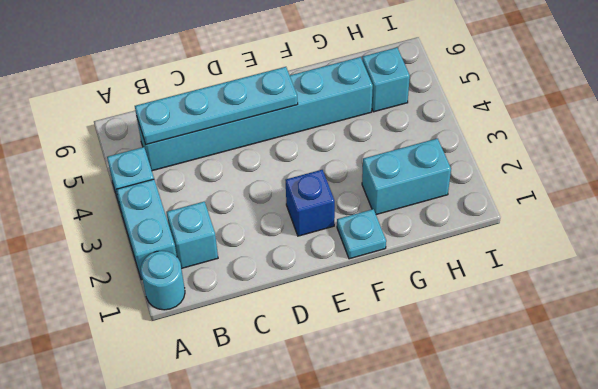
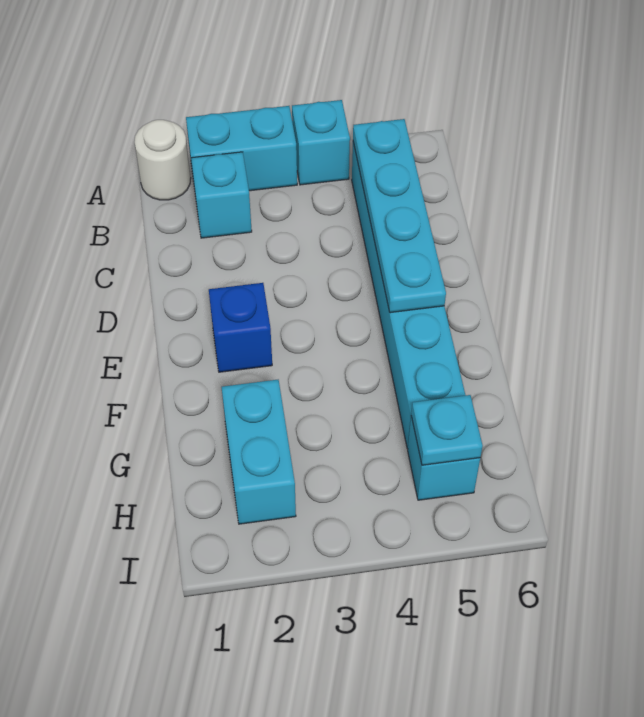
cyan round brick A1 level 1 -> white round brick A1 level 1
cyan plate F1 level 1 -> cyan plate H5 level 2

